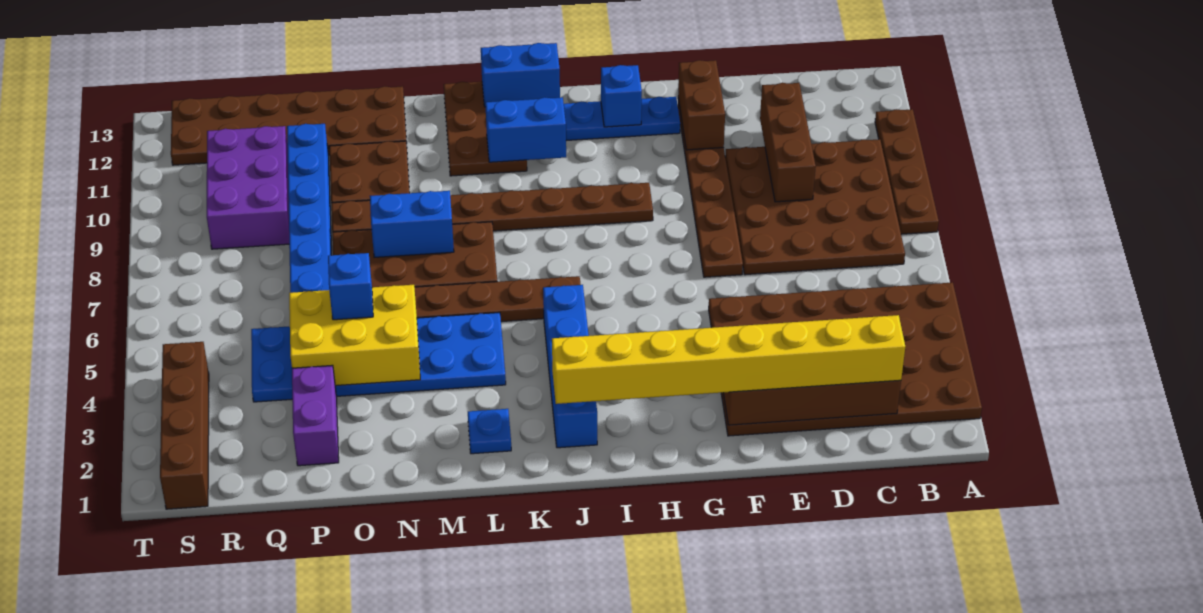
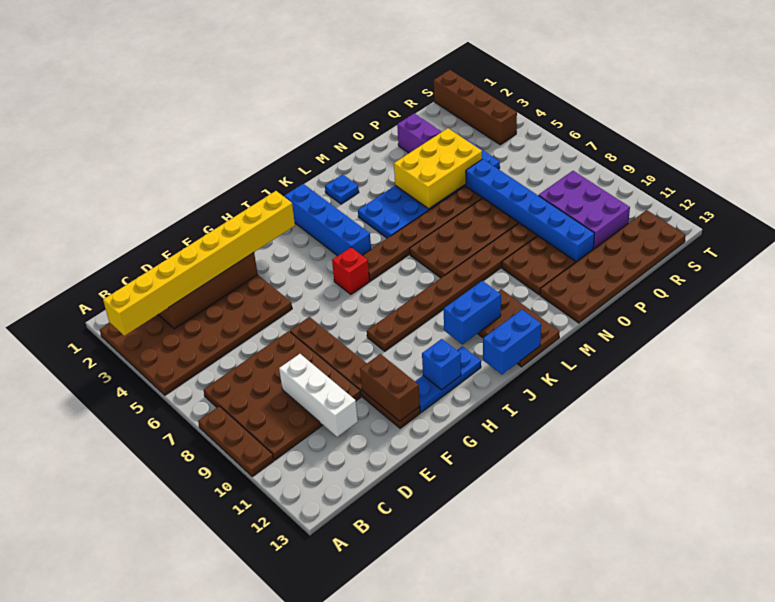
brown plate A8:A11 level 1 -> brown plate A8:A10 level 1
yellow brick C2:J2 level 3 -> yellow brick A3:H3 level 3
brown brick D9:D11 level 2 -> white brick D9:D11 level 2
none -> red brick I6 level 1
blue brick M8:N8 level 2 -> none
blue brick O5 level 3 -> none

